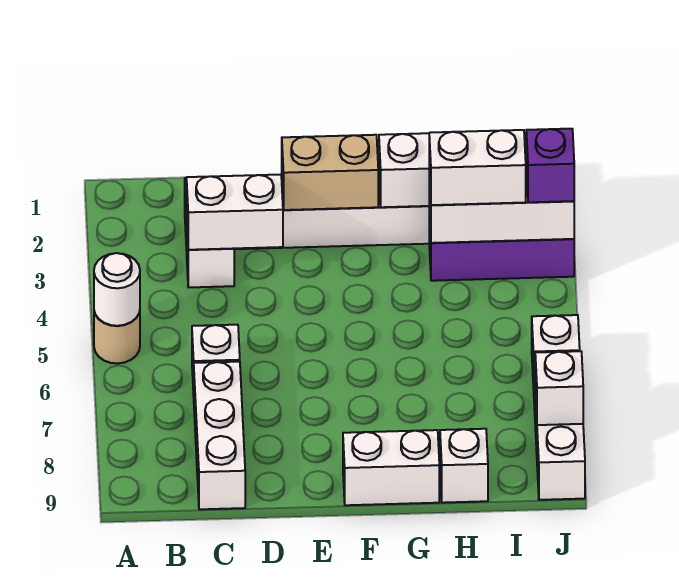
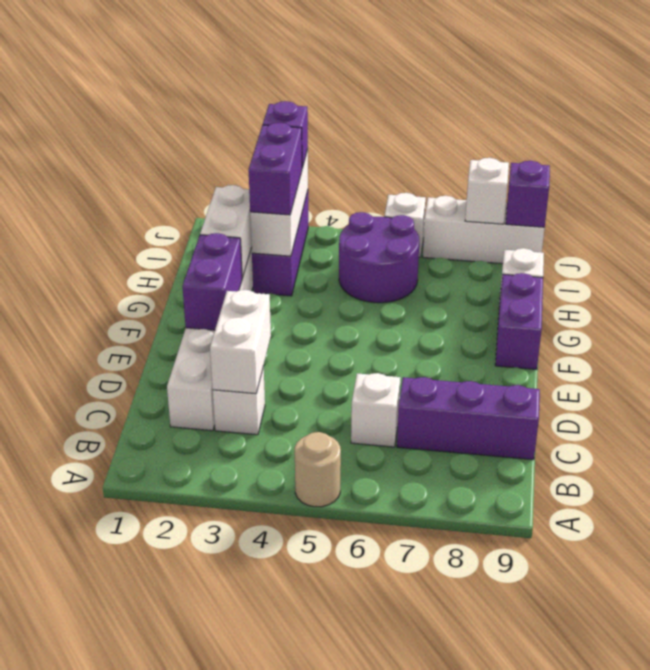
white round brick A5 level 2 -> none
white brick C7:C9 level 1 -> purple brick C7:C9 level 1
tan brick E2:F2 level 2 -> purple brick E2:F2 level 2
white brick F9:G9 level 1 -> purple brick F9:G9 level 1
white brick H3:I3 level 3 -> purple brick H3:I3 level 3
none -> purple round brick H5:I6 level 1
none -> purple brick J9 level 2

